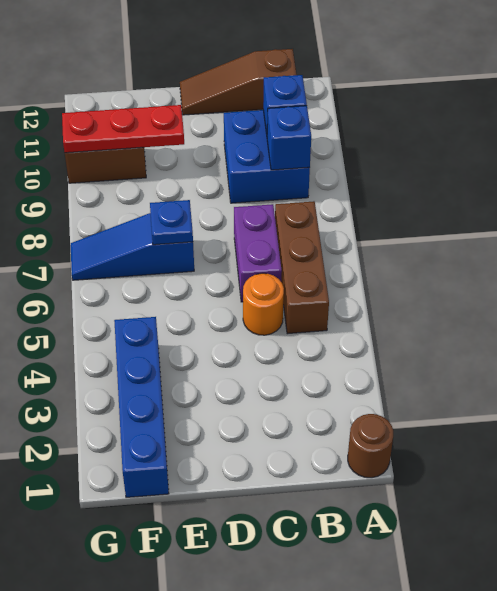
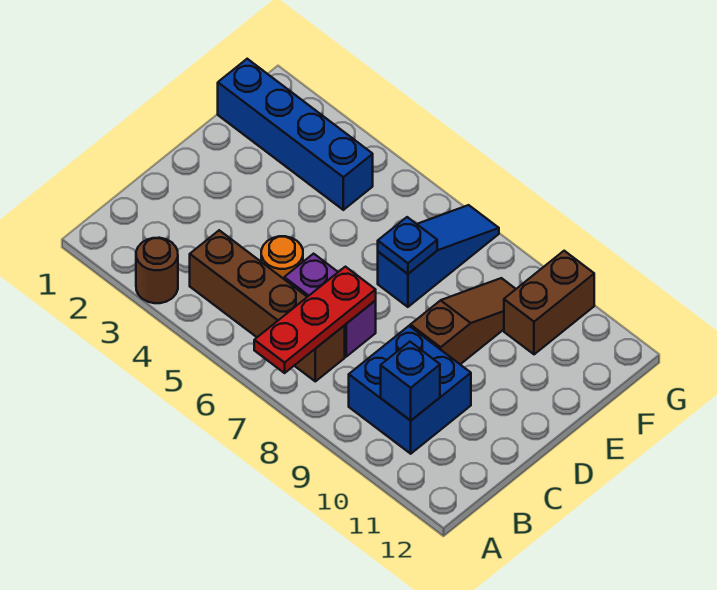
brown round brick A1 level 1 -> brown round brick A3 level 1
brown brick B5:B7 level 1 -> brown brick B4:B7 level 1
blue brick B9 level 2 -> none
brown slope B12:D12 level 1 top B -> brown slope D9:F9 level 1 top D
red plate E10:G10 level 2 -> red plate A7:C7 level 2

